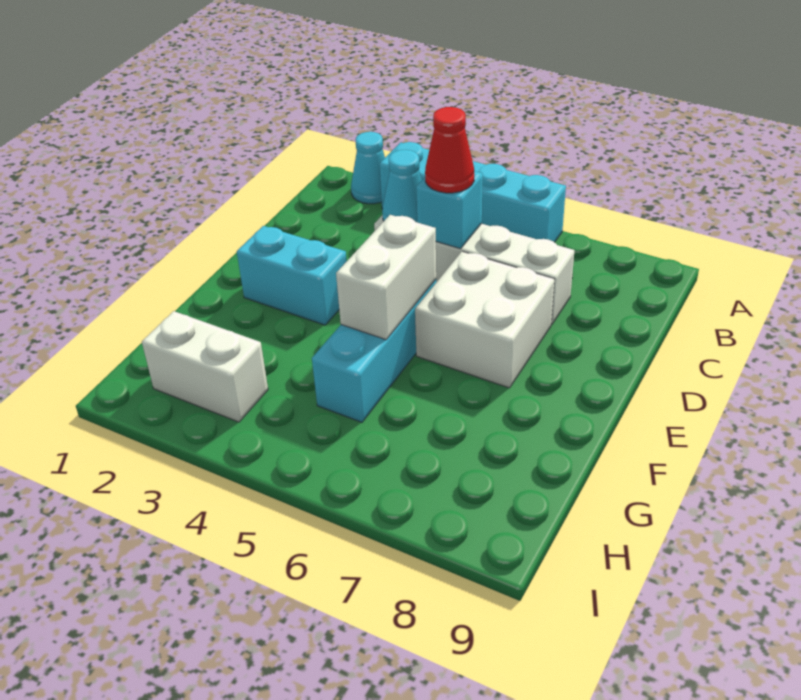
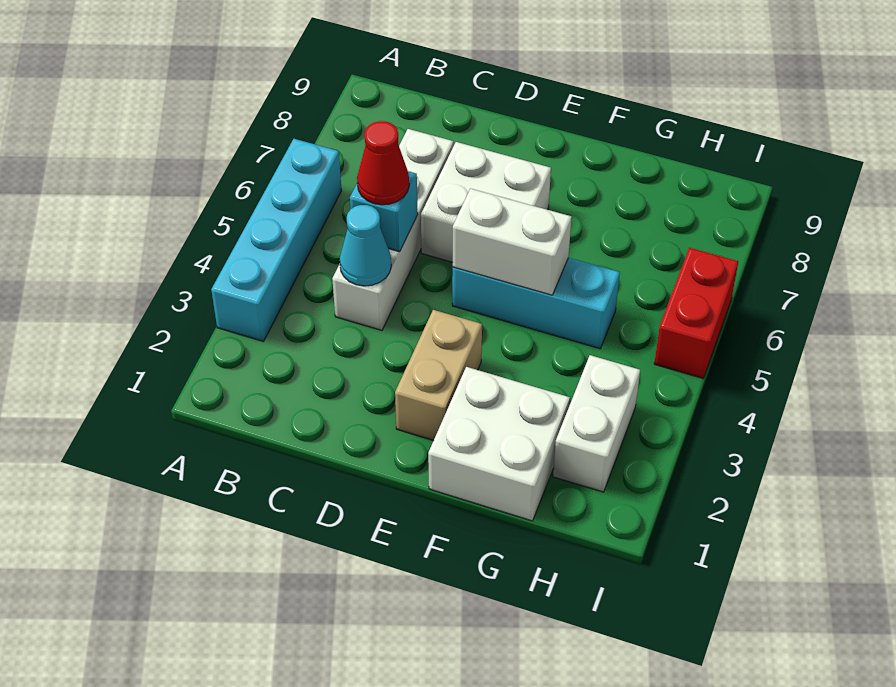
cyan cone A2 level 1 -> none
cyan brick E2:E3 level 1 -> tan brick E2:E3 level 1
none -> white brick F1:G2 level 1
none -> red brick I5:I6 level 1

